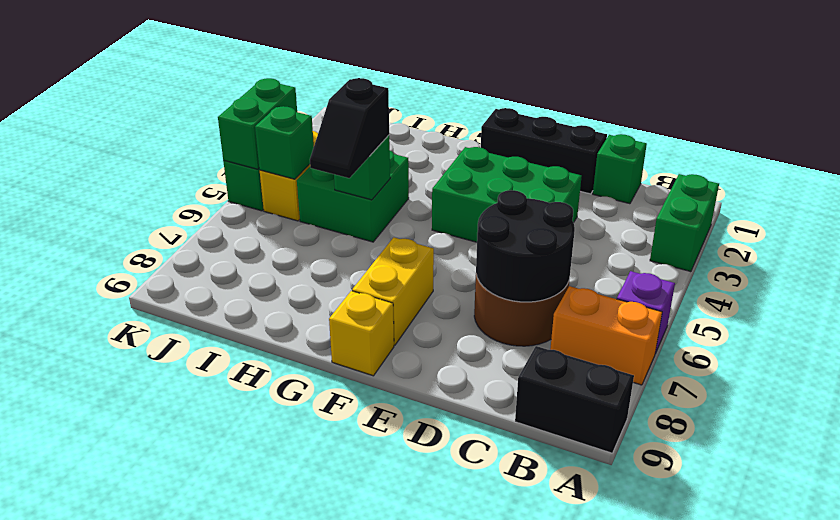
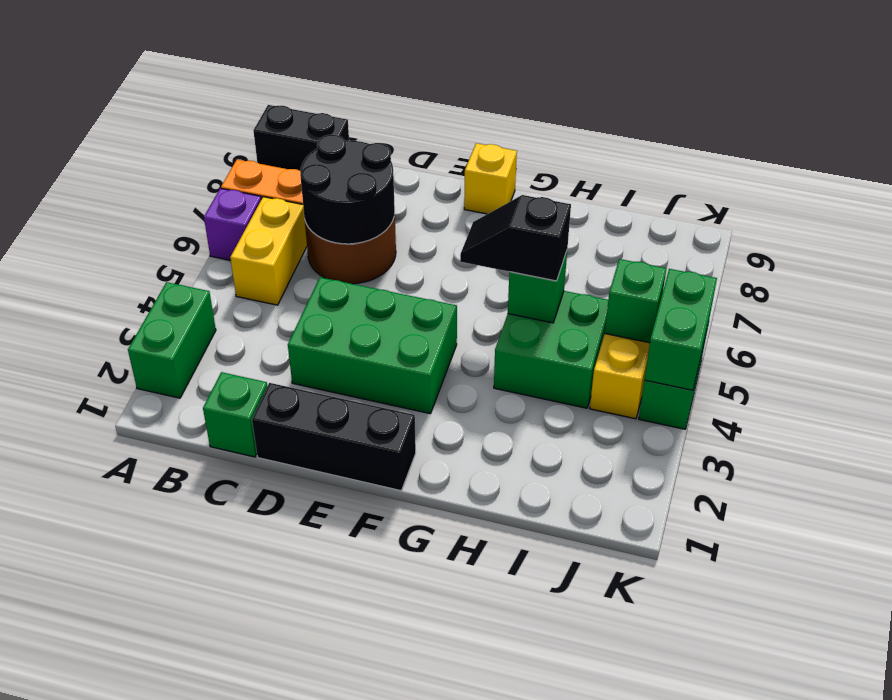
yellow brick F7:F8 level 1 -> yellow brick B5:B6 level 1
black slope H5:H6 level 3 top 5 -> black slope G5:H5 level 3 top H

